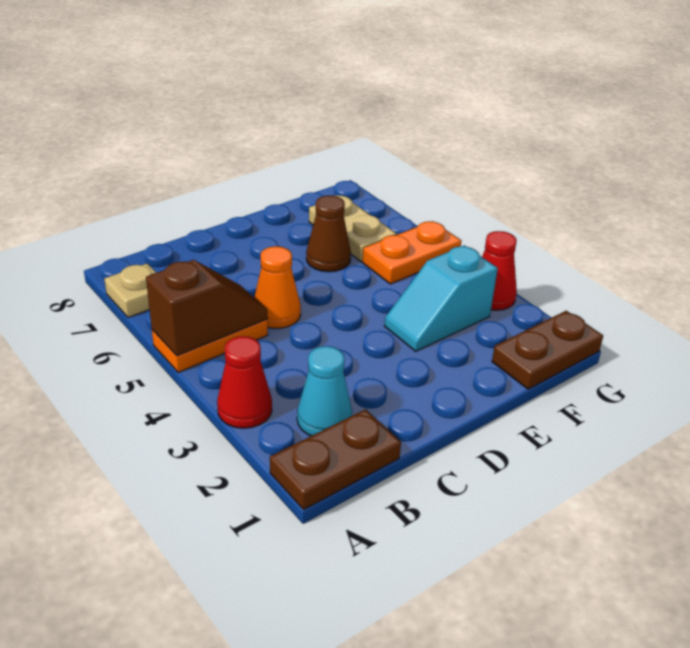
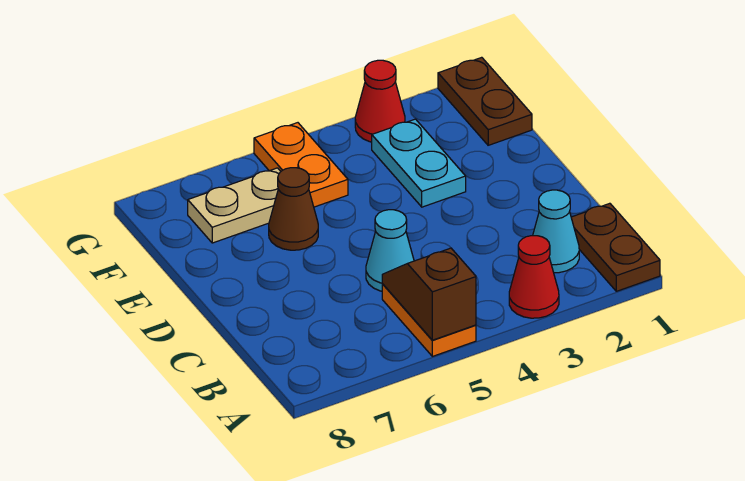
tan plate A7 level 1 -> none
orange cone C5 level 1 -> cyan cone C5 level 1
cyan slope E3:F3 level 1 top F -> cyan plate E3:F3 level 1

